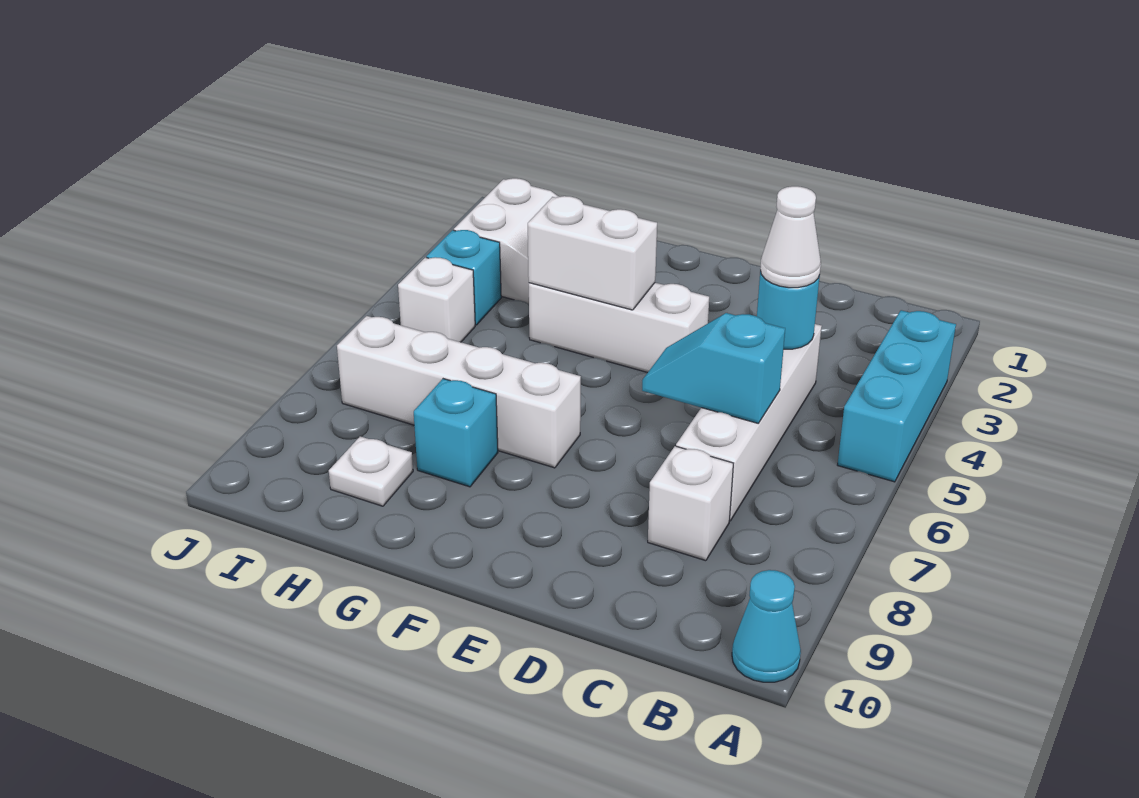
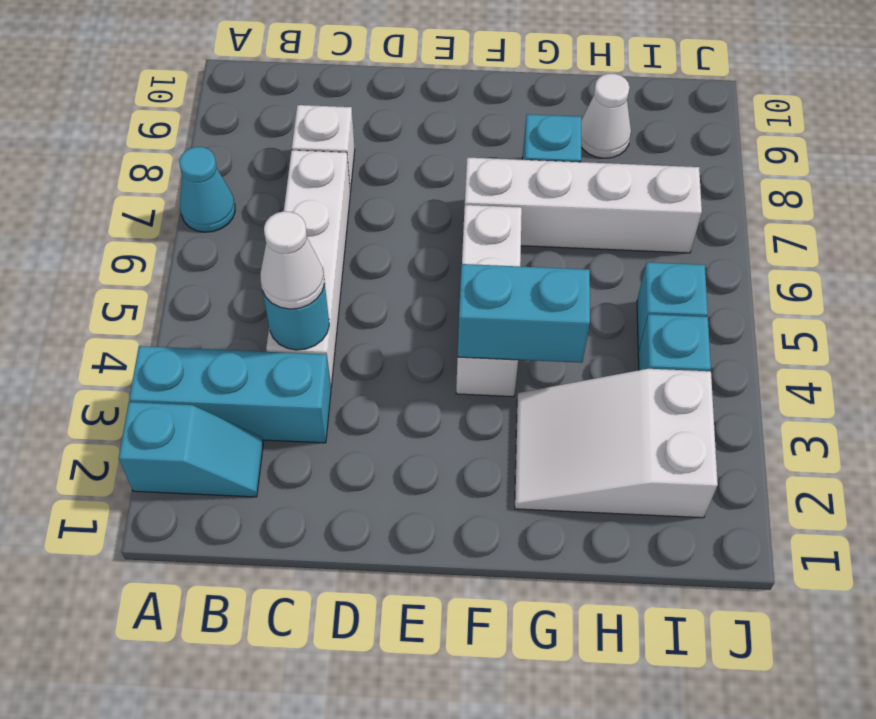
cyan brick A3:A5 level 1 -> cyan brick A3:C3 level 1
cyan cone A10 level 1 -> cyan cone A7 level 1
cyan slope C6:D6 level 2 top C -> cyan slope A2:B2 level 1 top A
white brick E4:G4 level 1 -> white brick F4:F6 level 1
white brick F4:G4 level 2 -> cyan brick F4:G4 level 2
white plate H9 level 1 -> white cone H9 level 1
white brick I5 level 1 -> cyan brick I5 level 1

